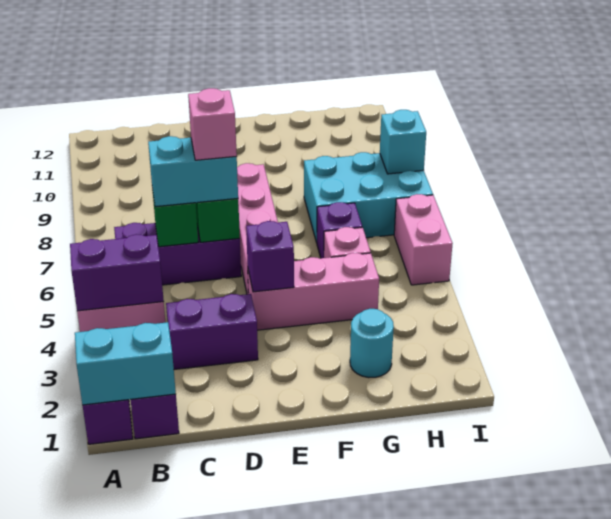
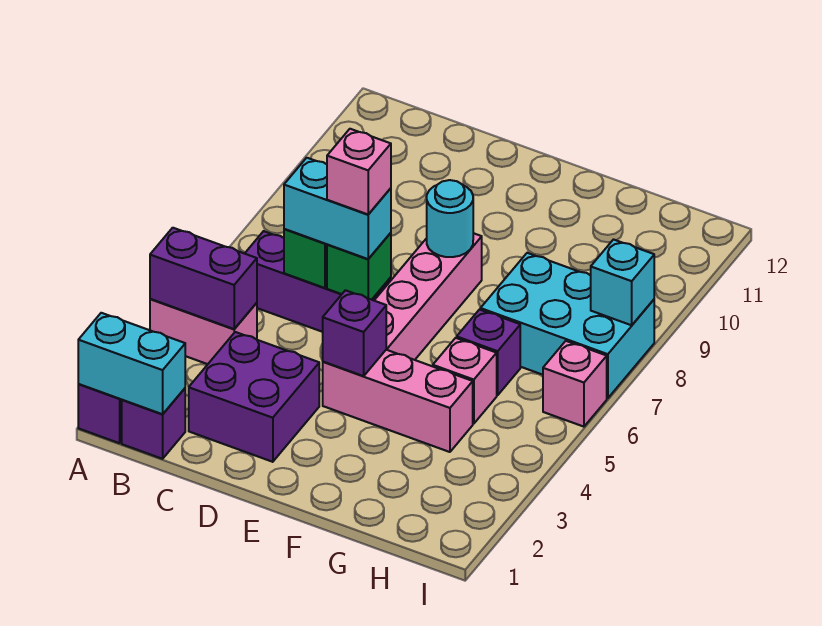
purple brick C3:D3 level 1 -> purple brick C2:D3 level 1
cyan round brick G2 level 1 -> cyan round brick E8 level 2
pink brick I5:I6 level 1 -> pink brick I6 level 1

